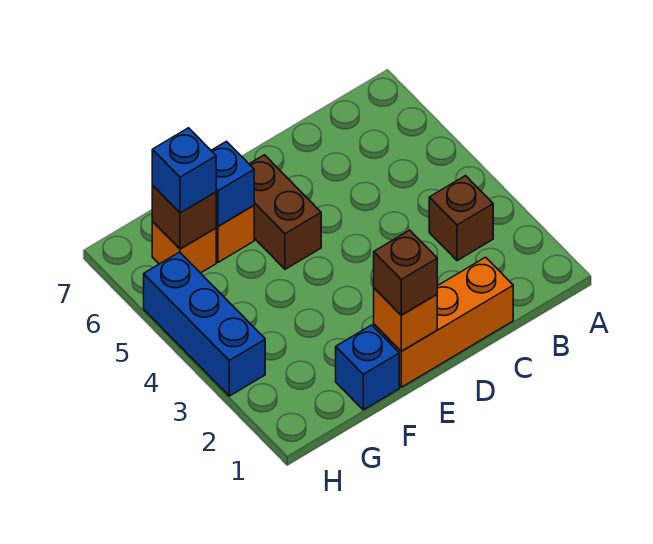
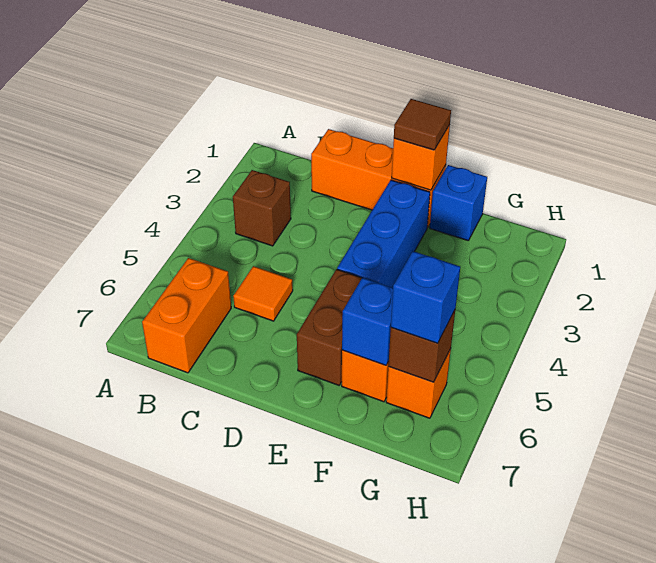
none -> orange brick B6:B7 level 1
none -> orange tile C5 level 1
brown brick E1 level 3 -> brown tile E1 level 3
blue brick H3:H5 level 1 -> blue brick E2:E4 level 1

